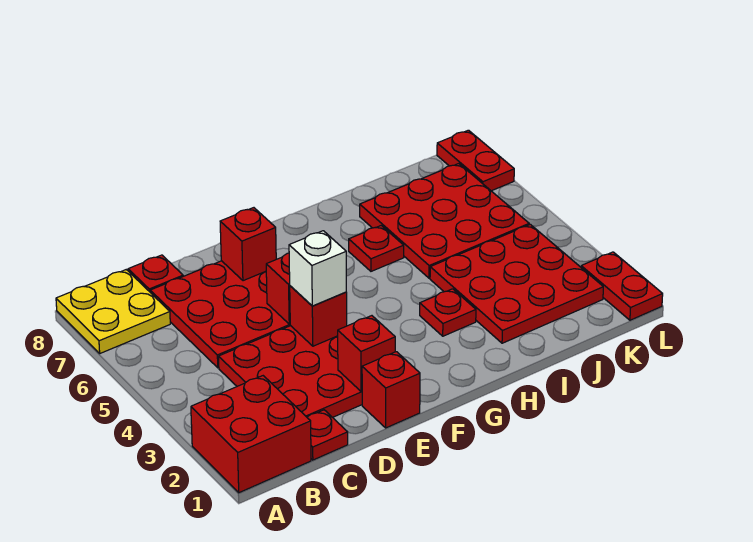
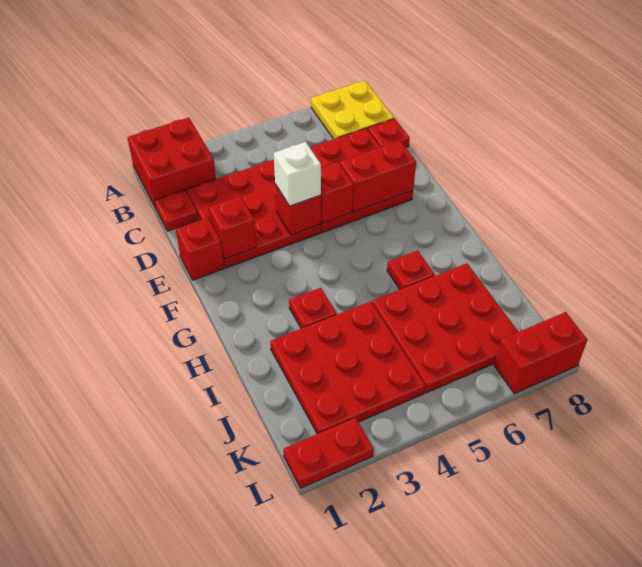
red brick E7 level 2 -> red brick E6:E7 level 2
red plate L7:L8 level 1 -> red brick L7:L8 level 1

